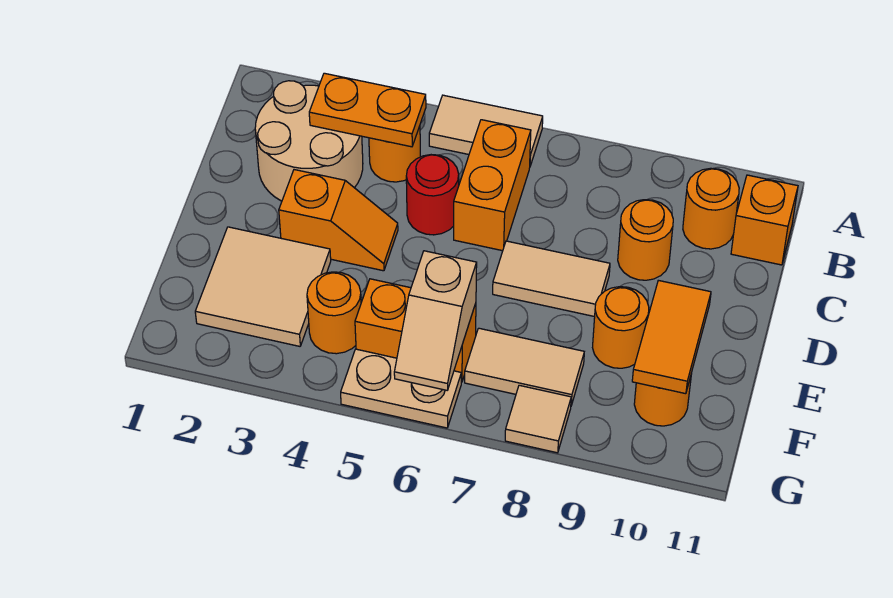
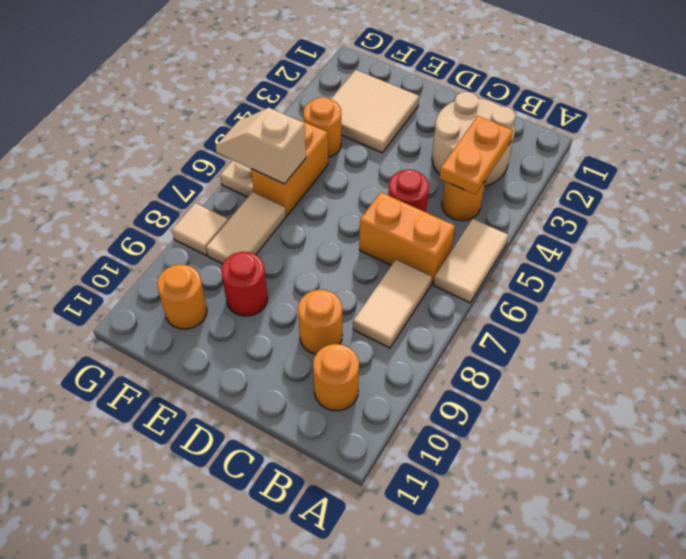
orange brick B11 level 1 -> none
orange slope D3:D4 level 1 top 3 -> none
tan tile D7:D8 level 1 -> tan tile B7:B8 level 1
orange round brick E9 level 1 -> red round brick E9 level 1
orange tile E10:F10 level 2 -> none

